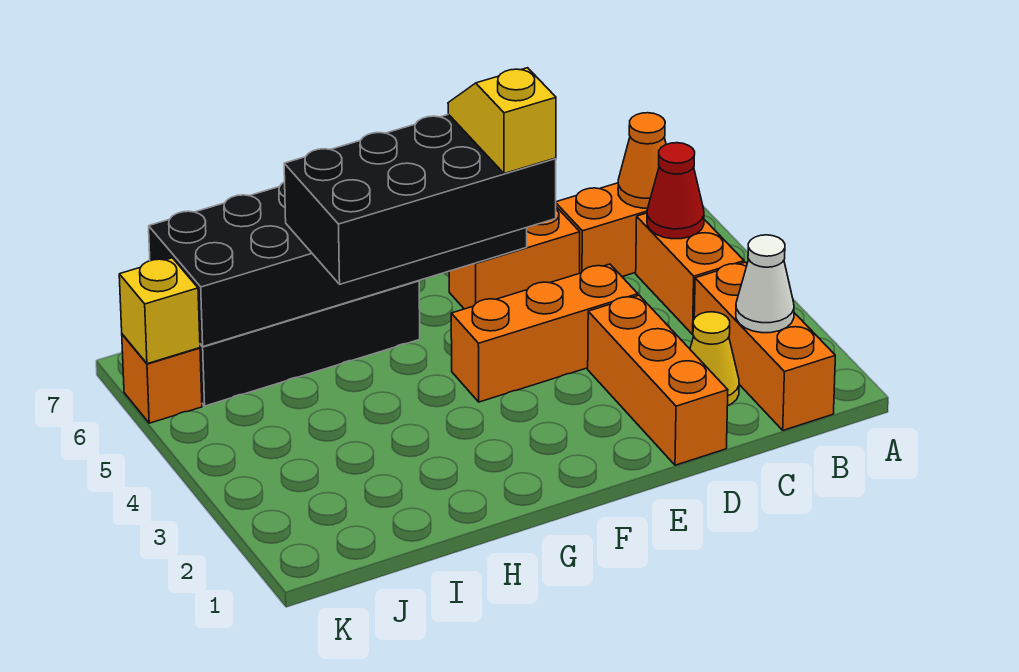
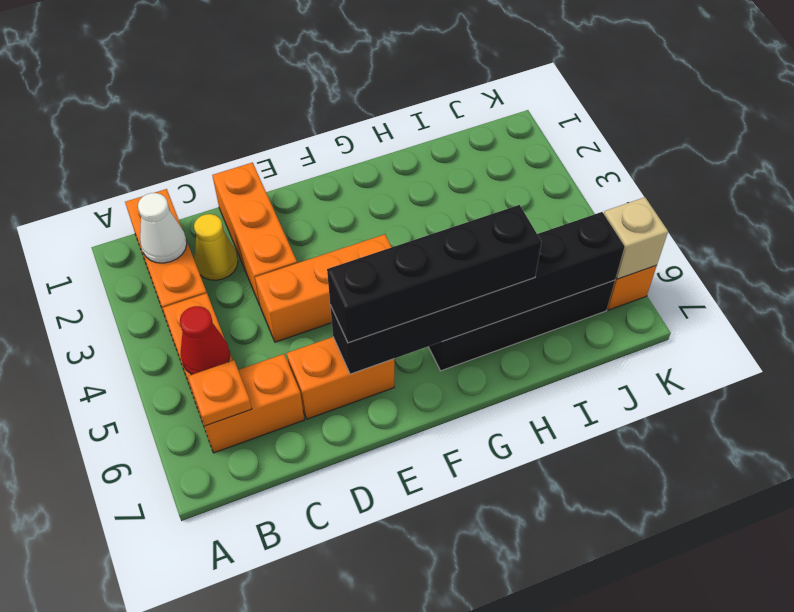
orange cone B6 level 2 -> orange plate B6 level 2
black brick E5:H6 level 3 -> black brick E6:H6 level 3
yellow slope E5:E6 level 4 top 5 -> none
black brick E6:J7 level 2 -> black brick E6:J6 level 2
yellow brick K6 level 2 -> tan brick K6 level 2

